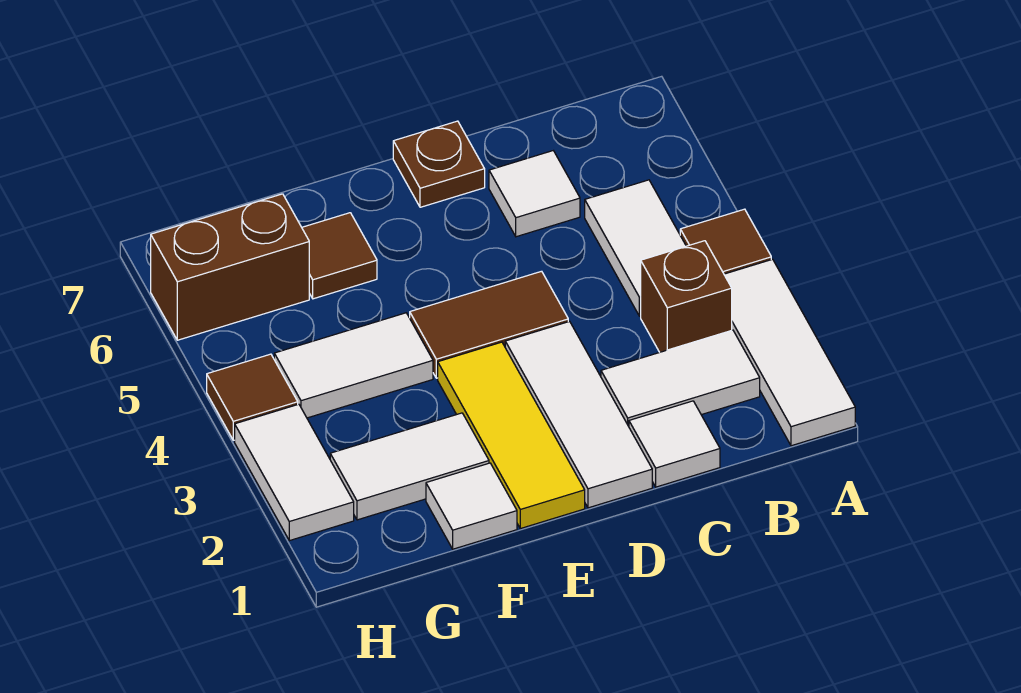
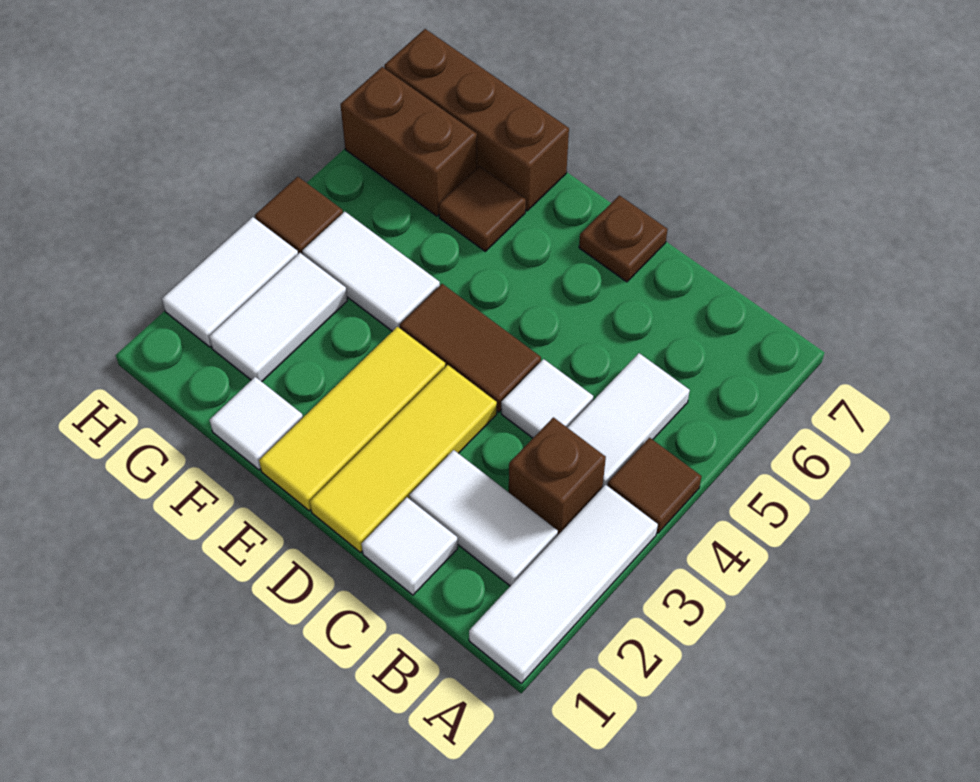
white tile C6 level 1 -> white tile C4 level 1
white tile D1:D3 level 1 -> yellow tile D1:D3 level 1
white tile F2:G2 level 1 -> white tile G2:G3 level 1
none -> brown brick F7:H7 level 1

